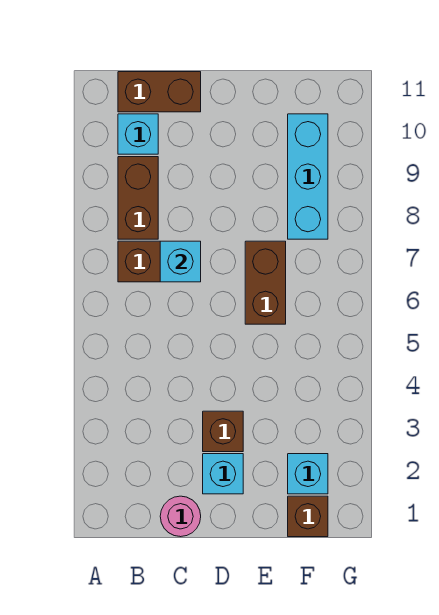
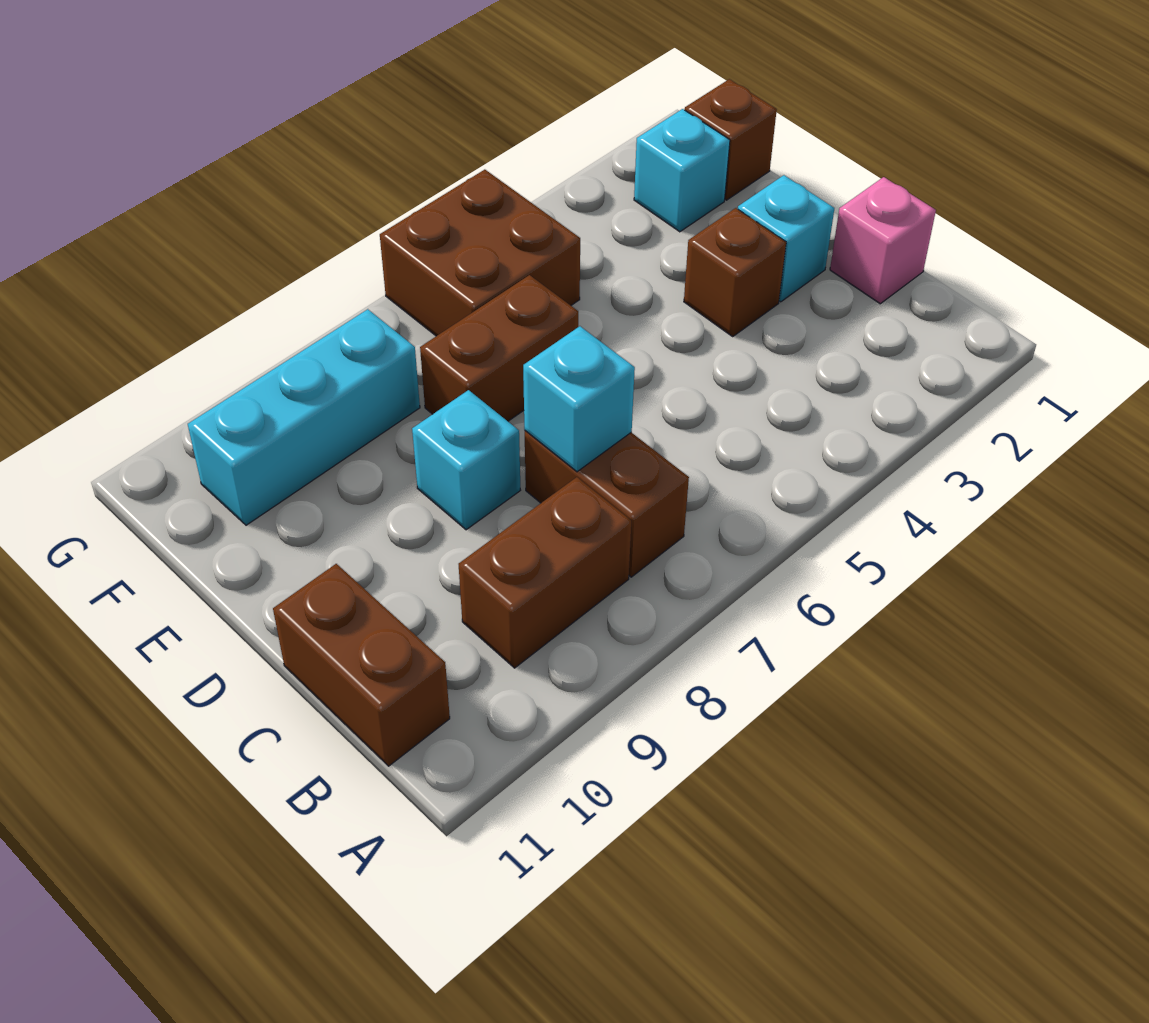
cyan brick B10 level 1 -> cyan brick D8 level 1
pink round brick C1 level 1 -> pink brick C1 level 1
none -> brown brick F5:G6 level 1

